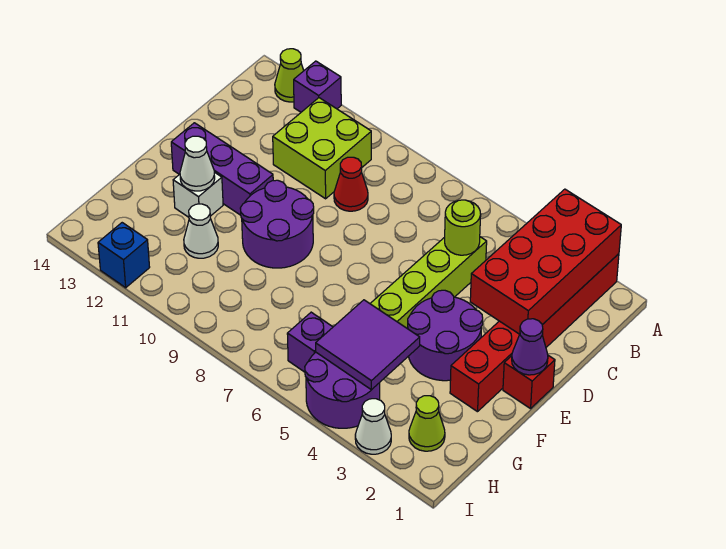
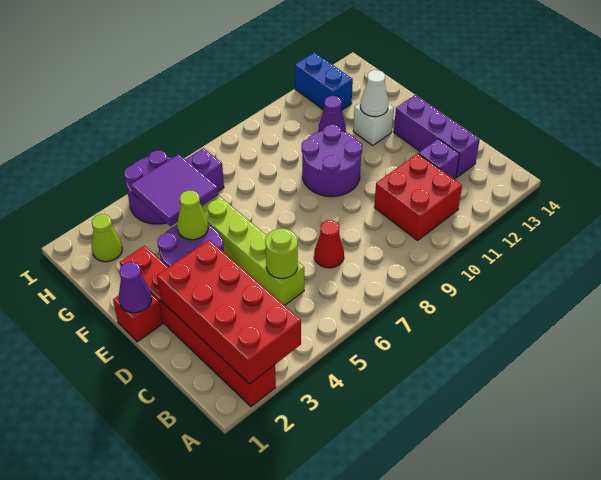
purple brick A12 level 1 -> purple brick C12 level 1
lime cone A13 level 1 -> lime cone F4 level 2
lime brick B10:C11 level 1 -> red brick B10:C11 level 1
red cone C9 level 1 -> red cone C7 level 1
purple brick E11:E13 level 1 -> purple brick C13:E13 level 1
white cone G11 level 1 -> purple cone G11 level 1
white cone I3 level 1 -> none
blue brick I12 level 1 -> blue brick H12:I12 level 1

